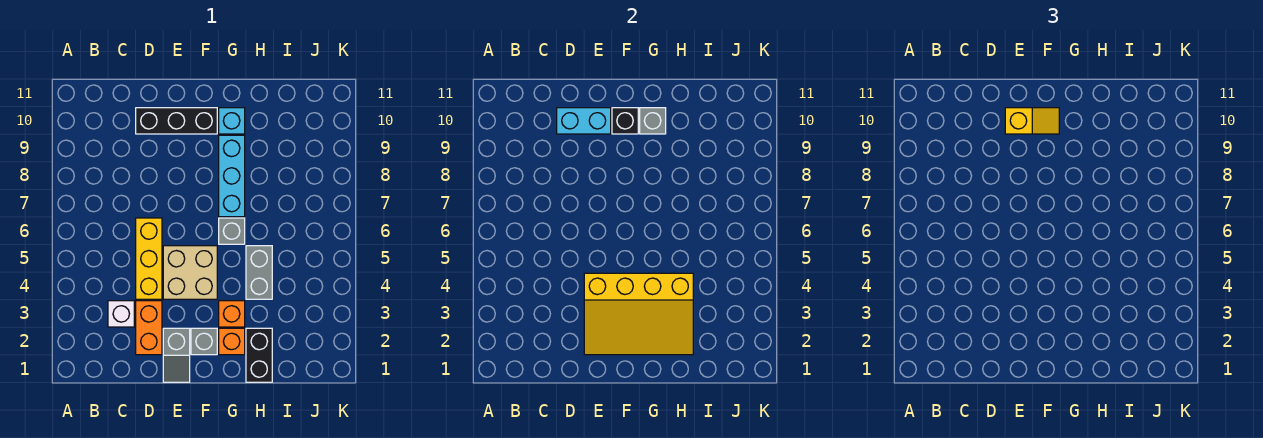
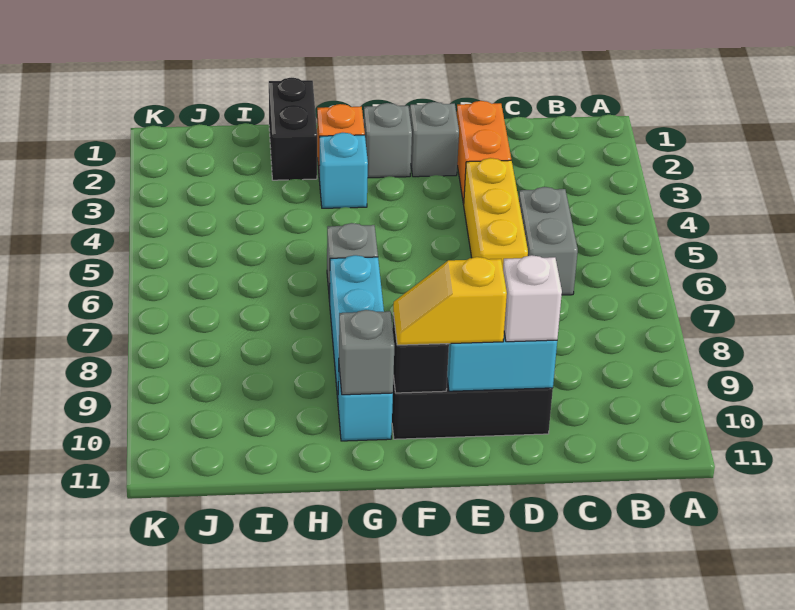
white brick C3 level 1 -> white brick D10 level 3
yellow slope E2:H4 level 2 top 4 -> none
tan brick E4:F5 level 1 -> none
orange brick G3 level 1 -> cyan brick G3 level 1
grey brick H4:H5 level 1 -> grey brick C5:C6 level 1

